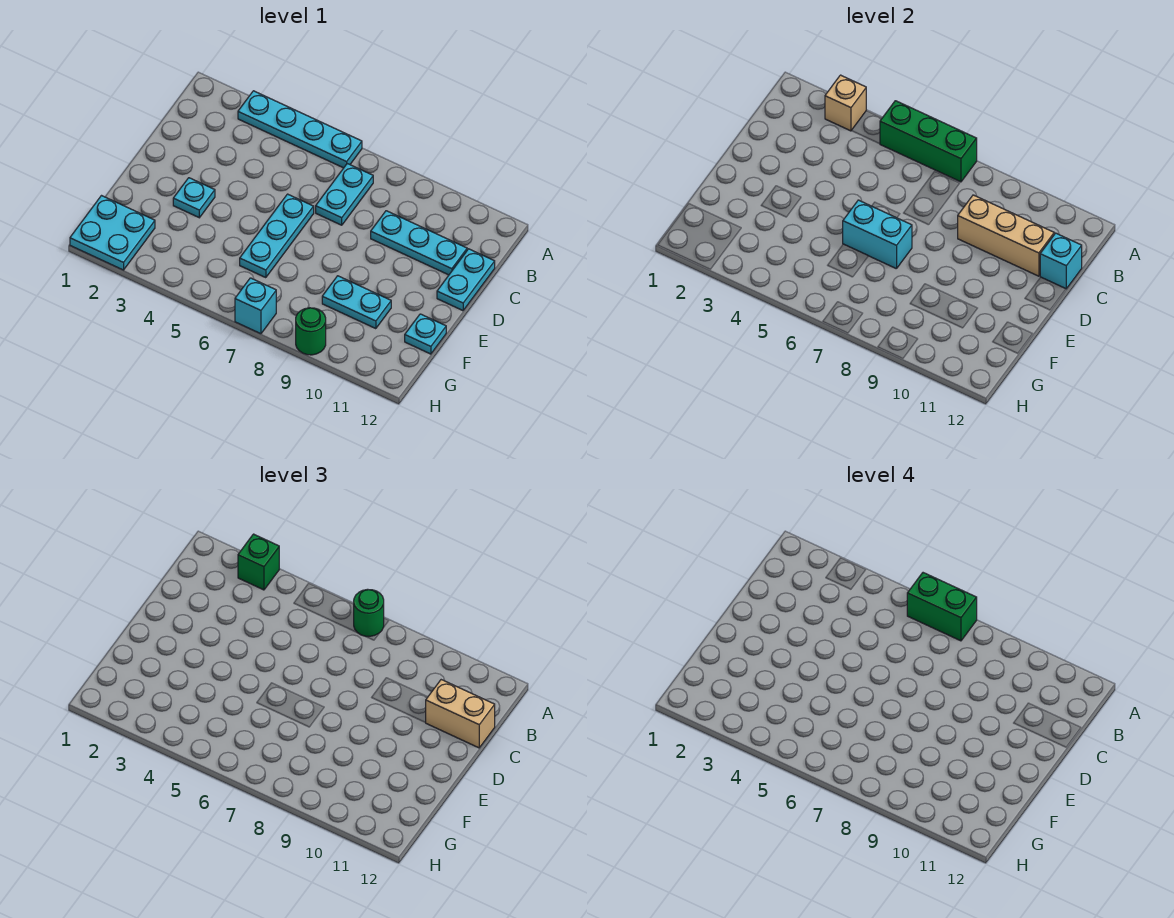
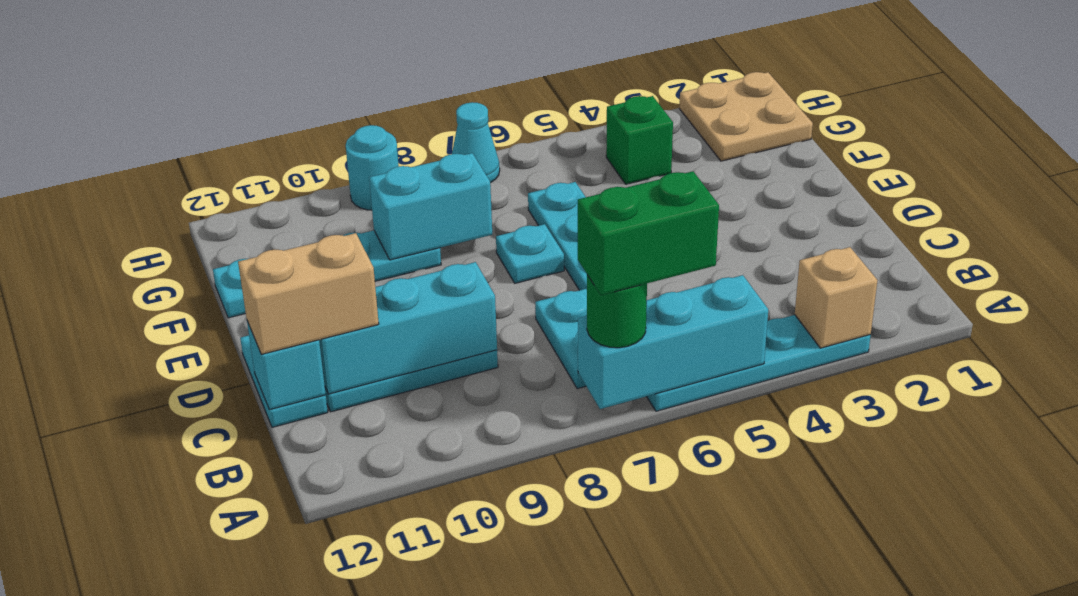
green brick A3 level 3 -> green brick G4 level 1
green brick A5:A7 level 2 -> cyan brick A5:A7 level 2
tan brick C9:C11 level 2 -> cyan brick C9:C11 level 2
cyan plate E3 level 1 -> cyan plate E7 level 1
cyan brick E6:E7 level 2 -> cyan brick F8:F9 level 2
cyan plate G1:H2 level 1 -> tan plate G1:H2 level 1
cyan brick H7 level 1 -> cyan cone H7 level 1
green round brick H9 level 1 -> cyan round brick H9 level 1

